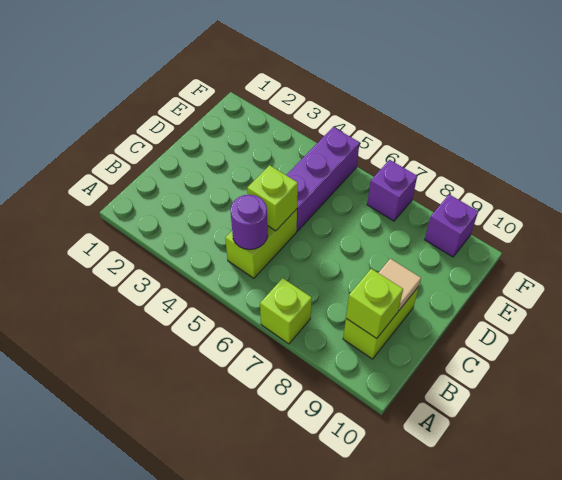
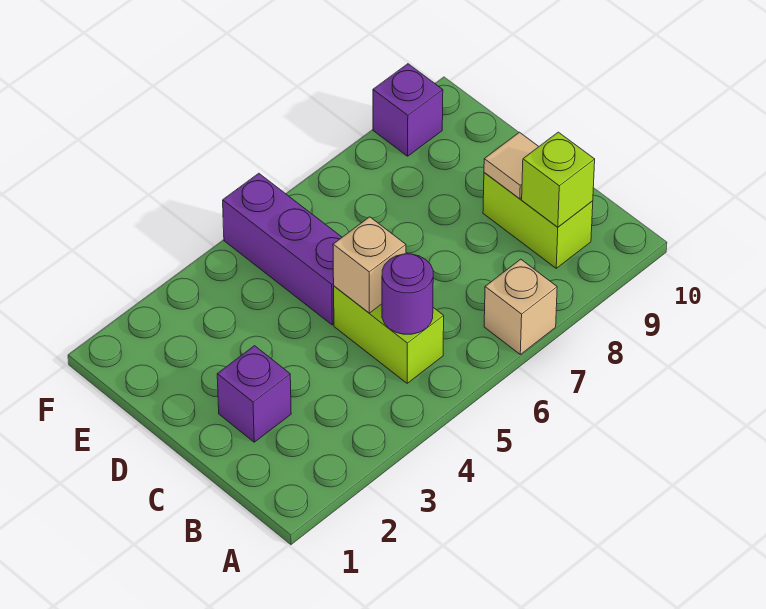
lime brick A7 level 1 -> tan brick A7 level 1
lime brick C5 level 2 -> tan brick C5 level 2
purple brick F7 level 1 -> purple brick C2 level 1

